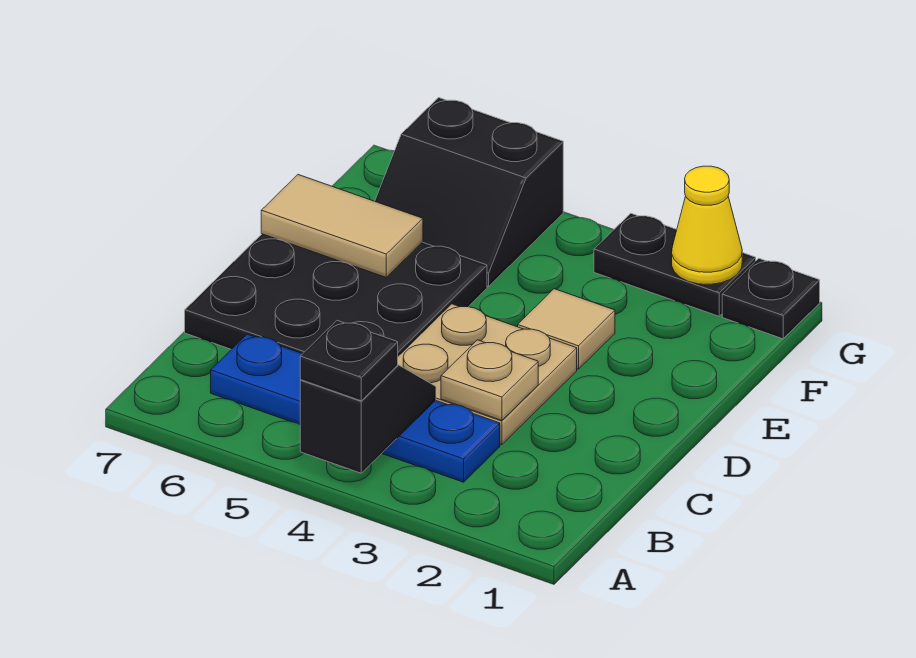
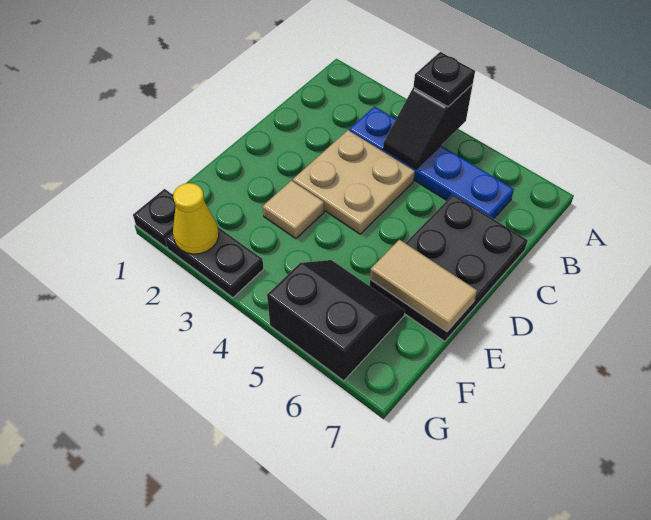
tan plate C3 level 2 -> none
black plate C5:E7 level 1 -> black plate C6:E7 level 1

